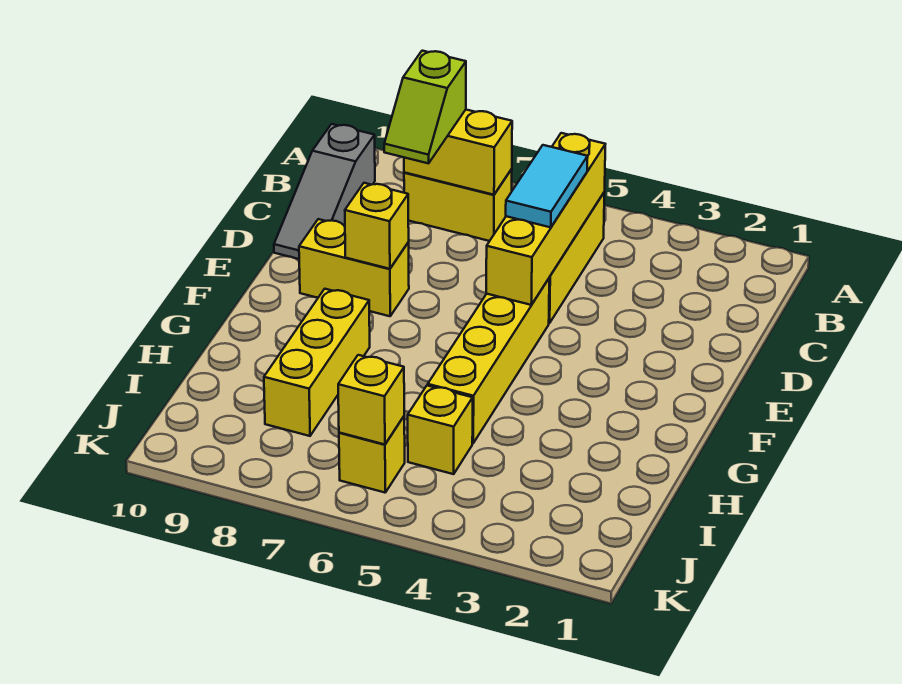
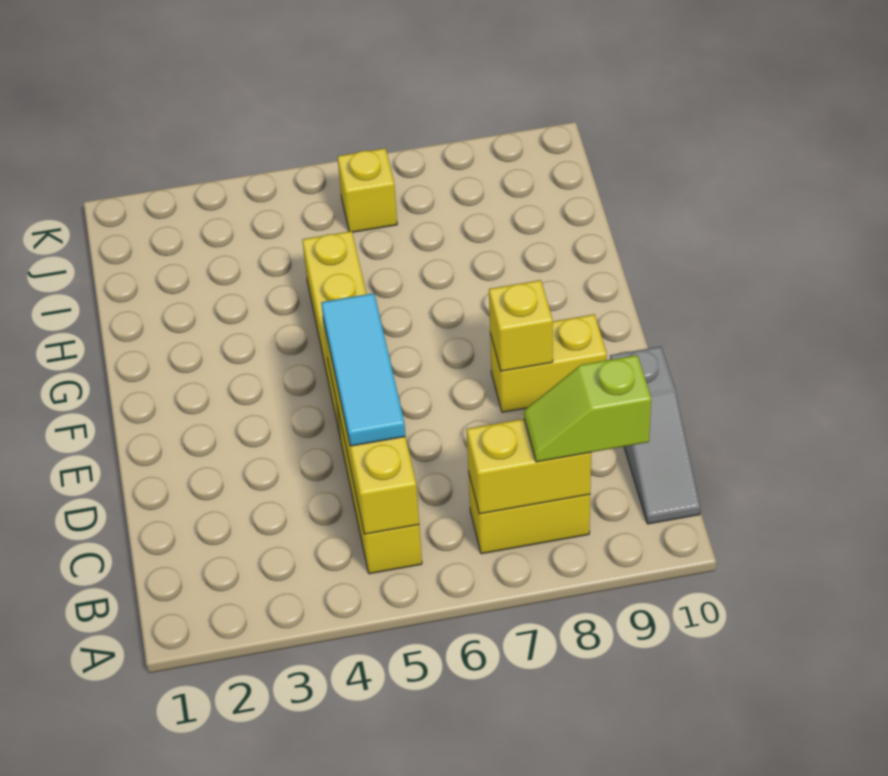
lime slope B8:C8 level 3 top B -> lime slope B8:B9 level 3 top 9
grey slope B10:D10 level 1 top B -> grey slope B10:D10 level 1 top D
cyan tile C5:D5 level 3 -> cyan tile C5:E5 level 3
yellow brick G8:I8 level 1 -> none
yellow brick I5 level 1 -> none
yellow brick J6 level 2 -> none

